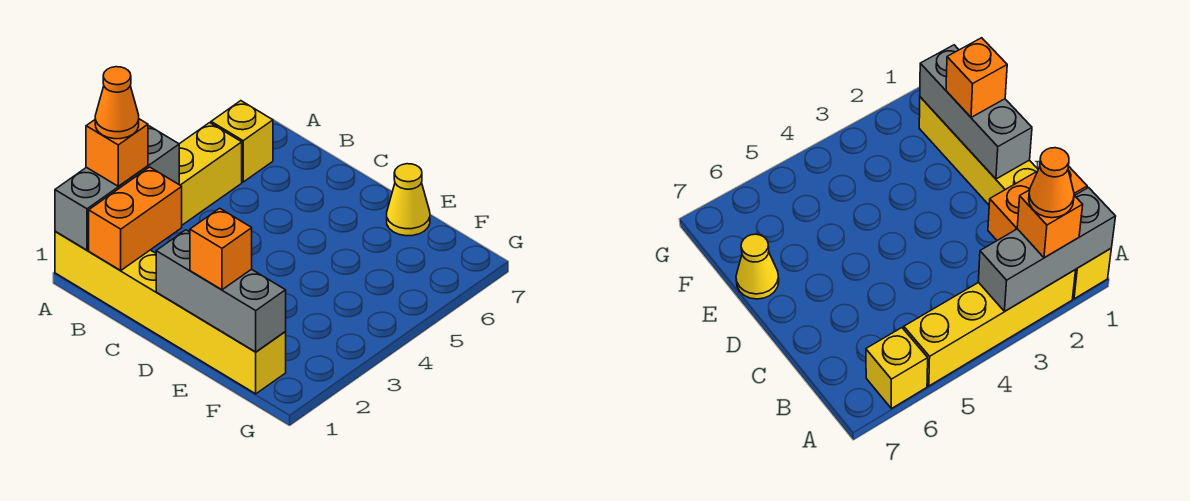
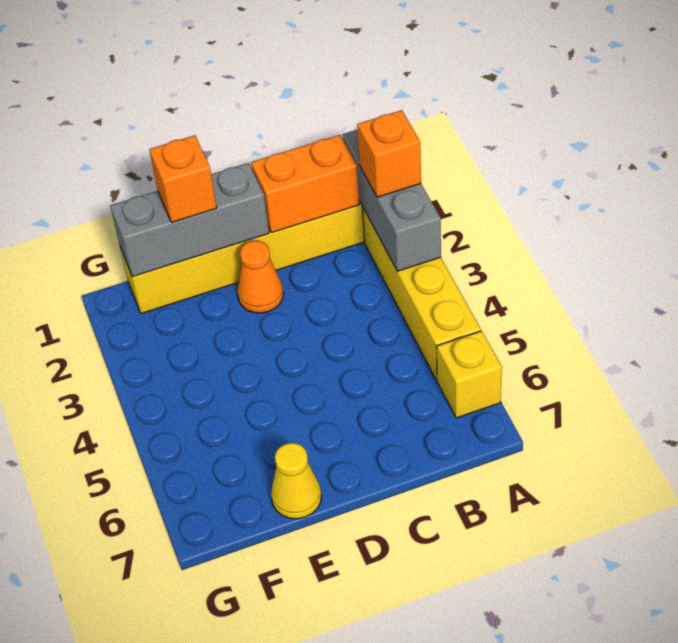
orange cone A2 level 4 -> orange cone D2 level 1
orange brick B1:B2 level 2 -> orange brick B1:C1 level 2

